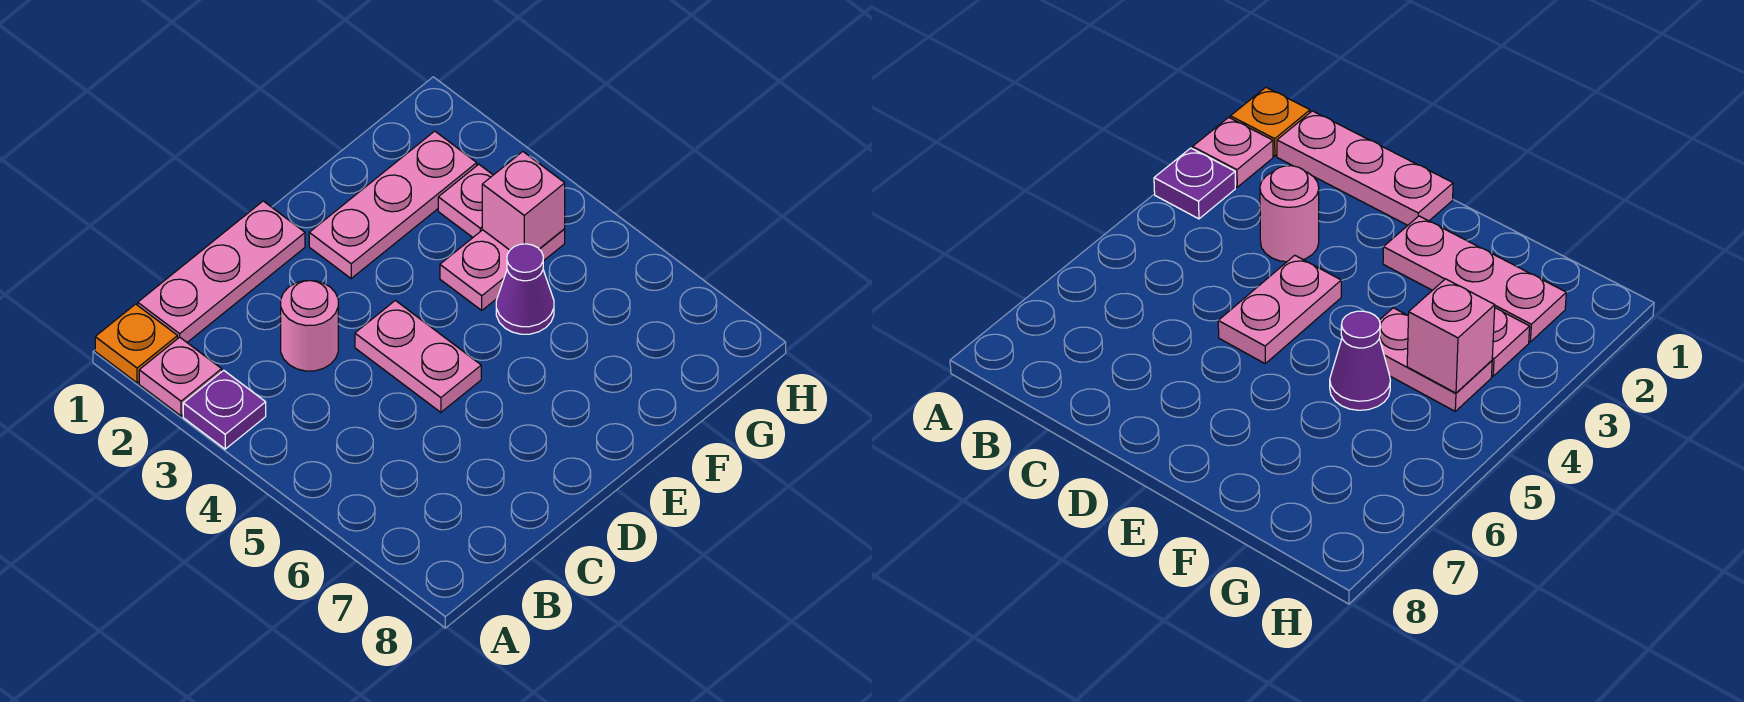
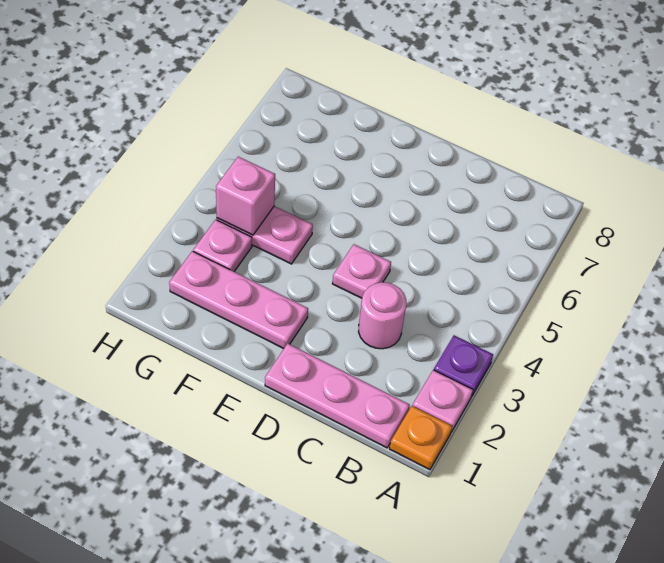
pink plate D4:D5 level 1 -> pink plate D4 level 1
purple cone F5 level 1 -> none

